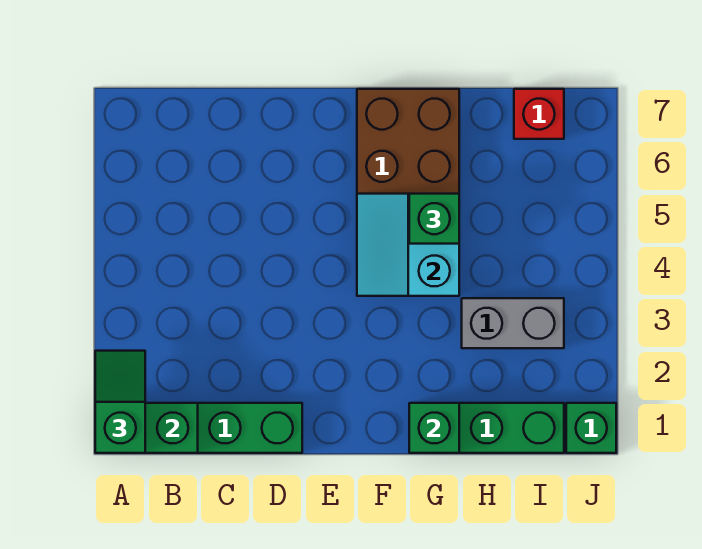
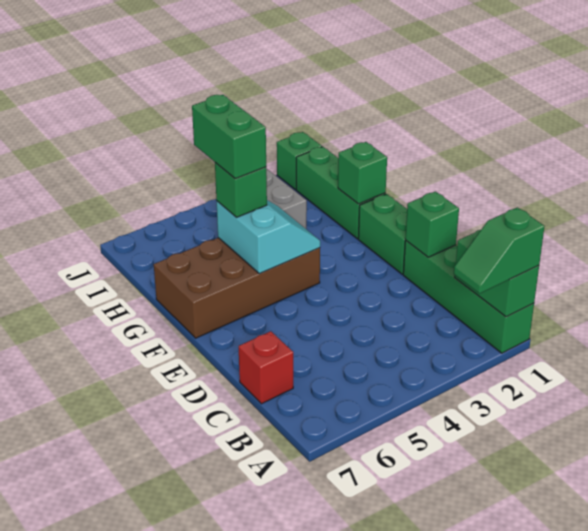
none -> green brick D1 level 2
none -> green brick E1:F1 level 1
cyan slope F4:G5 level 2 top G -> cyan slope F4:G5 level 2 top 5
none -> green brick G5:H5 level 4
red brick I7 level 1 -> red brick C7 level 1

